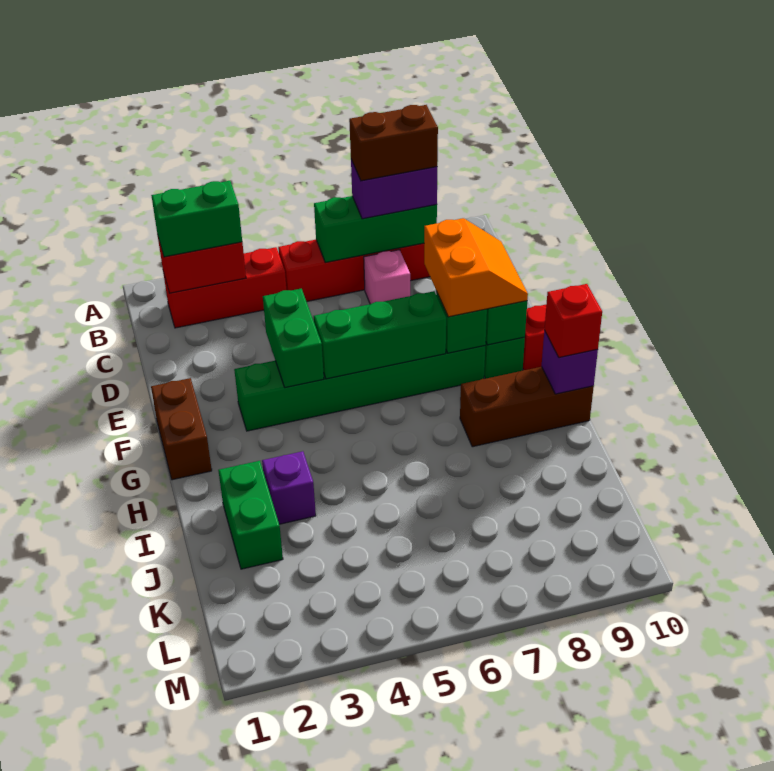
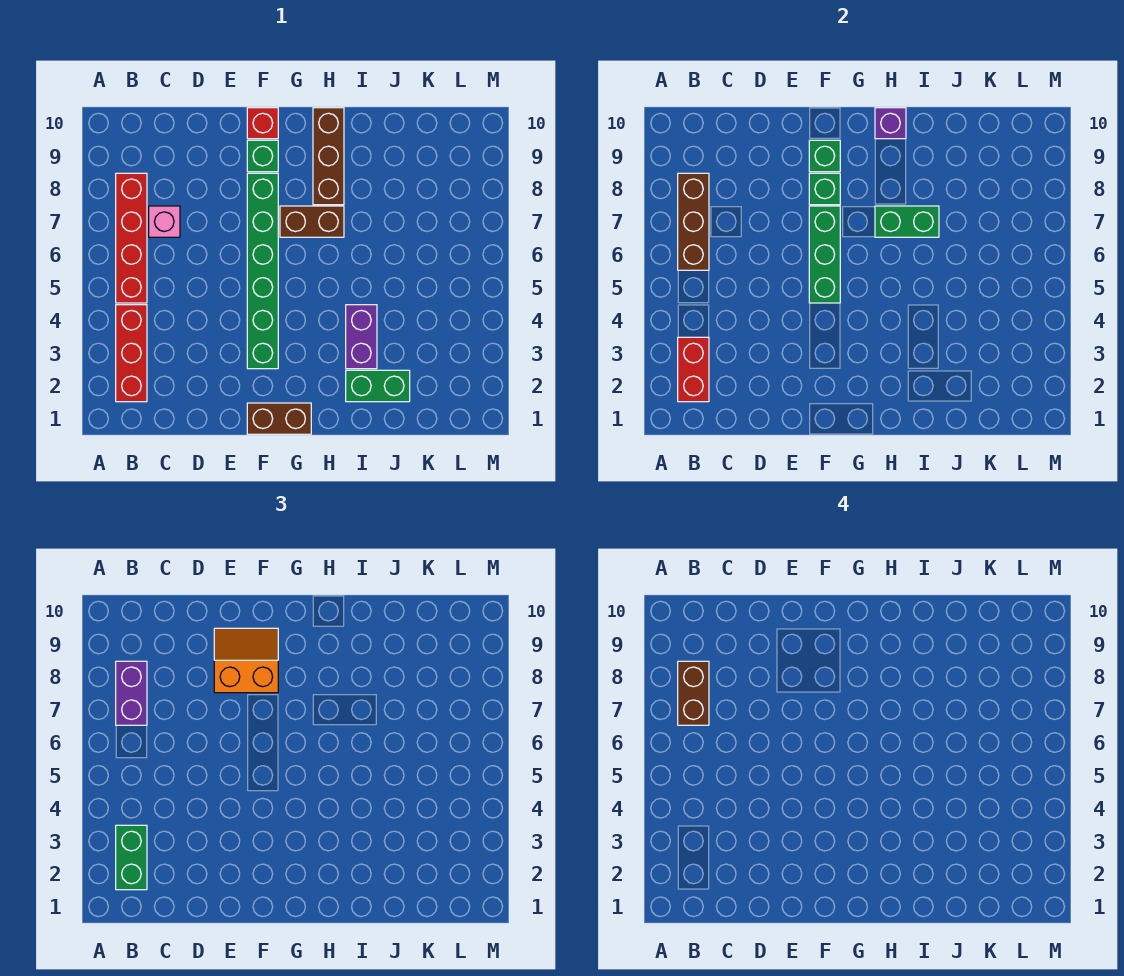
green brick B6:B8 level 2 -> brown brick B6:B8 level 2
green brick E4:F4 level 2 -> green brick H7:I7 level 2
none -> brown brick G7:H7 level 1
red brick H10 level 3 -> none
purple brick I3 level 1 -> purple brick I3:I4 level 1

